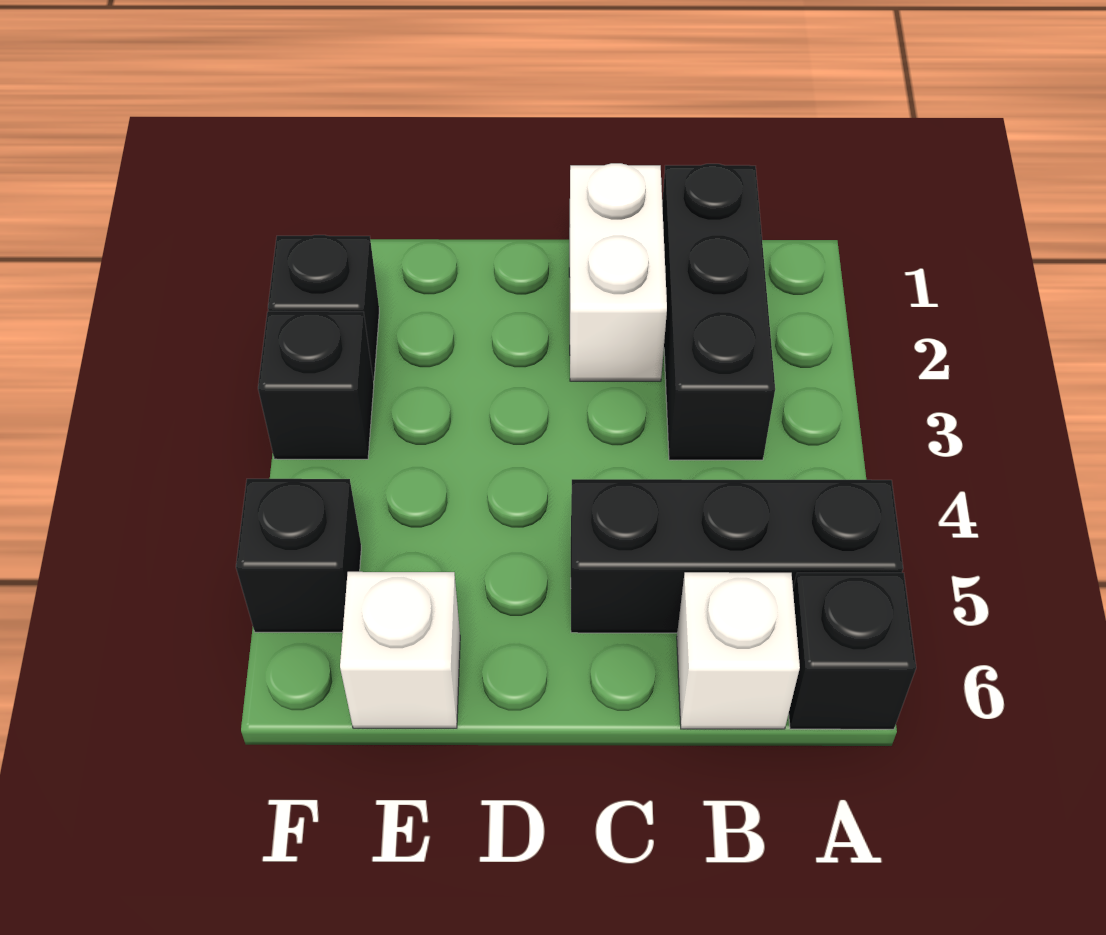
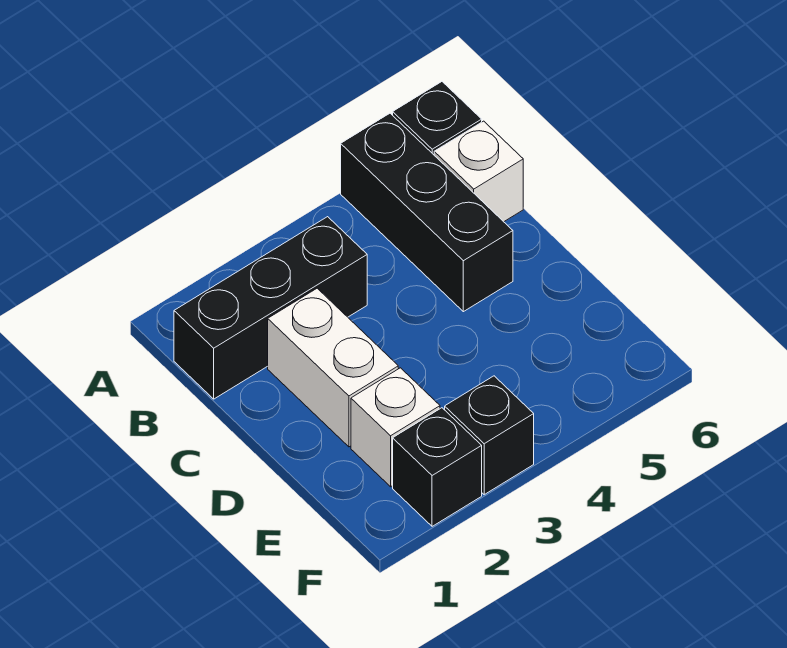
white brick C1:C2 level 1 -> white brick C2:D2 level 1
white brick E6 level 1 -> white brick E2 level 1
black brick F5 level 1 -> none

